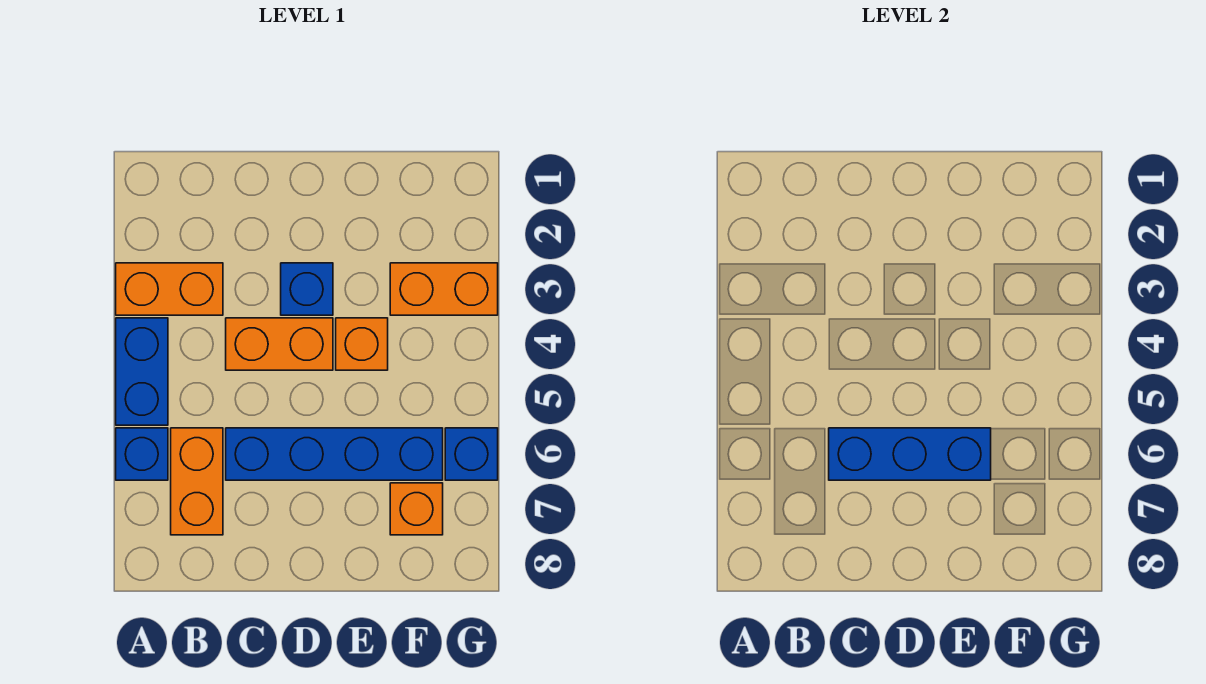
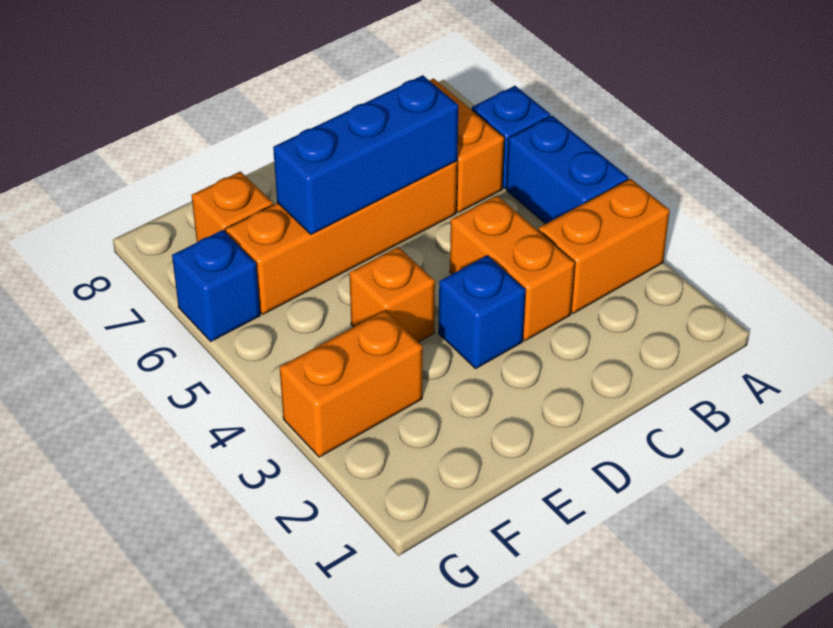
orange brick C4:D4 level 1 -> orange brick C3:C4 level 1
blue brick C6:F6 level 1 -> orange brick C6:F6 level 1

